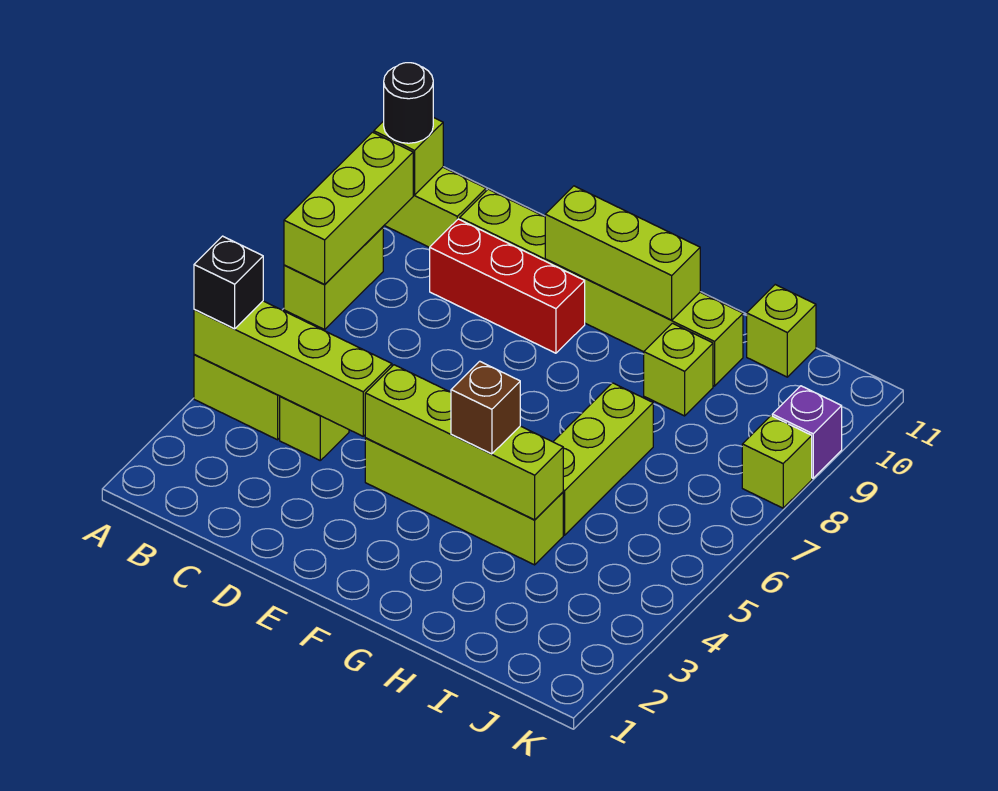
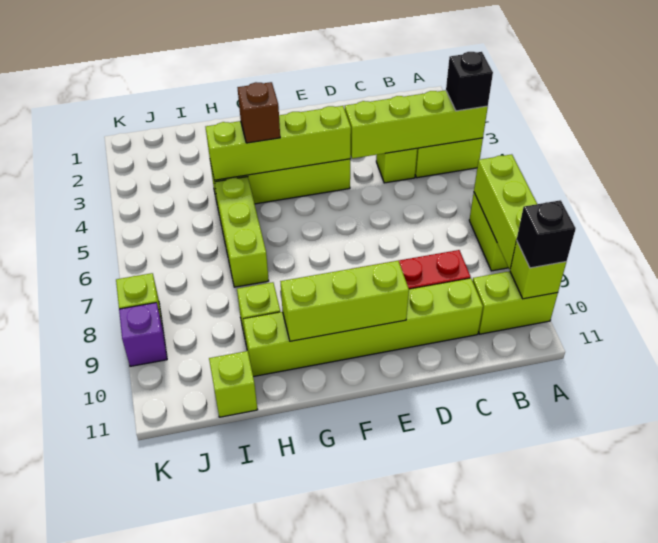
black round brick A10 level 3 -> black brick A10 level 3

